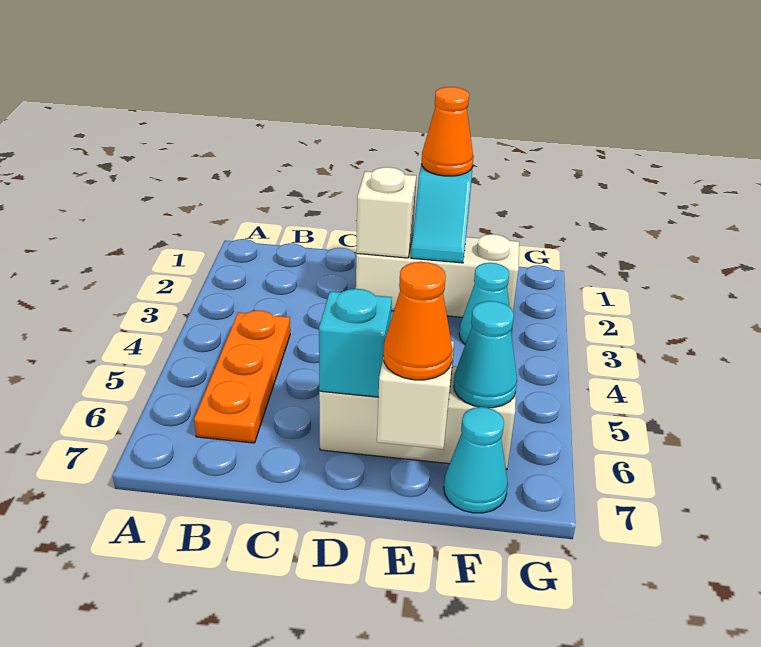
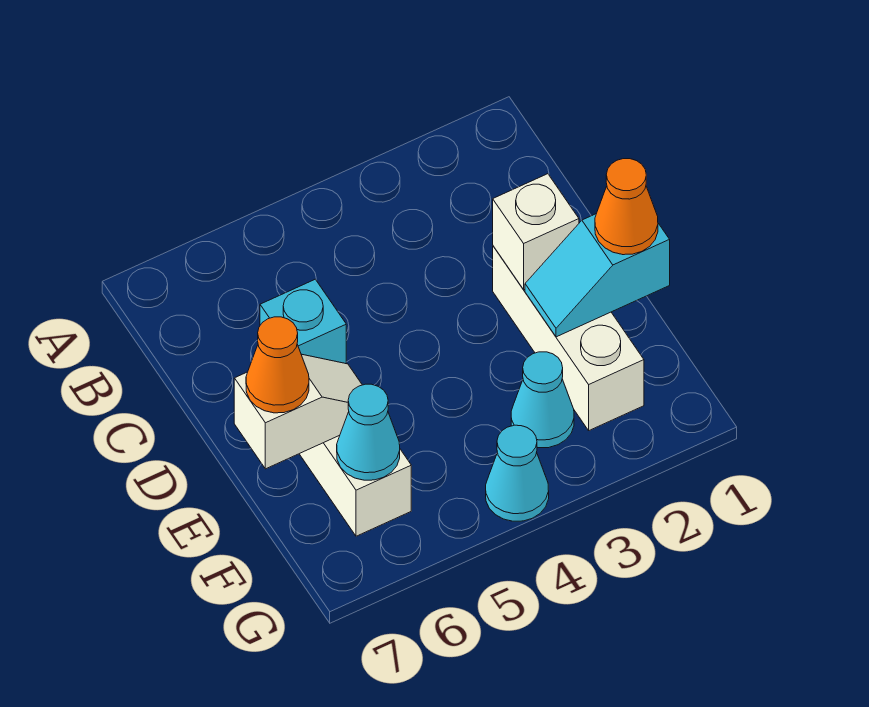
orange plate B4:B6 level 1 -> none
cyan cone F7 level 1 -> cyan cone G4 level 1

